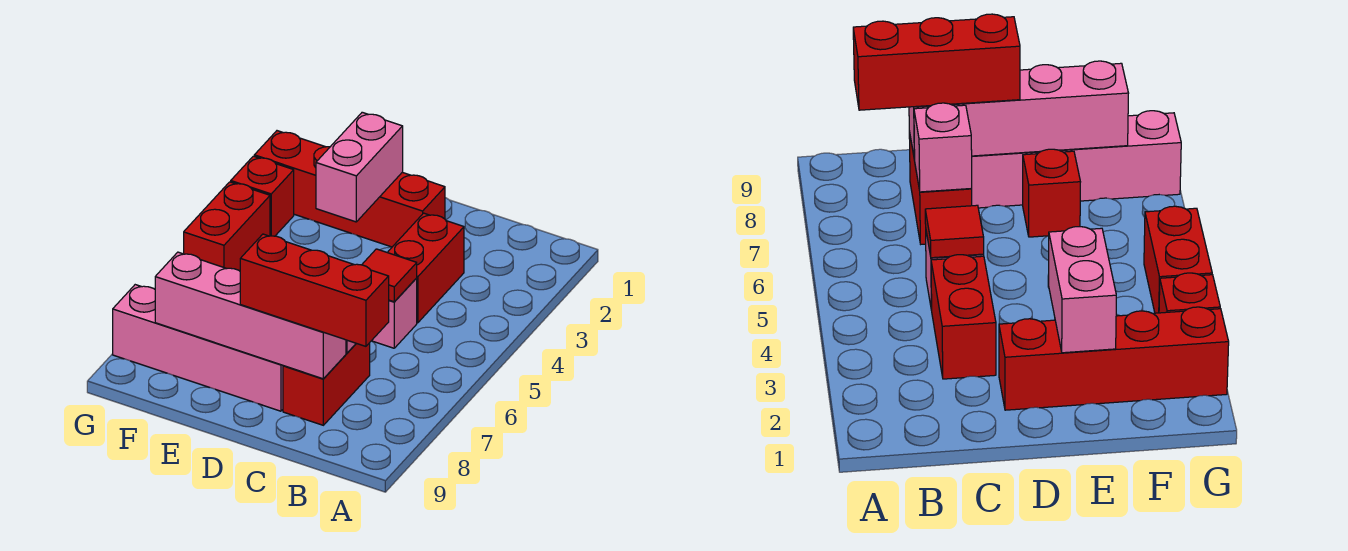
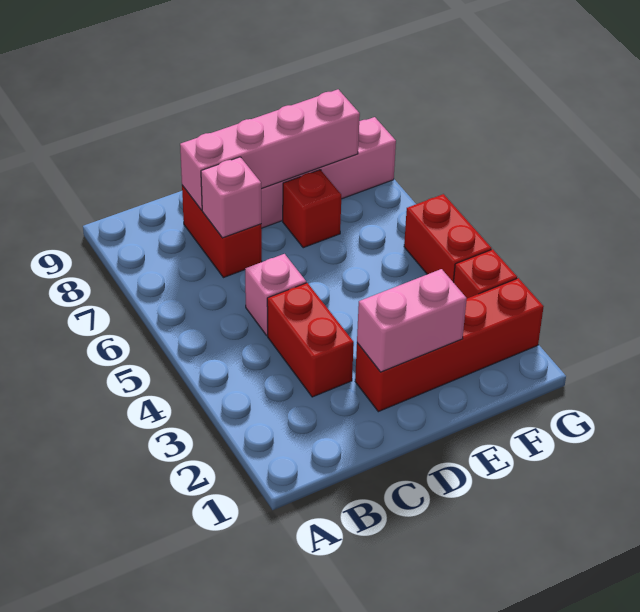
red brick B8:D8 level 3 -> none
red tile C5 level 2 -> none
pink brick E2:E3 level 2 -> pink brick D2:E2 level 2

